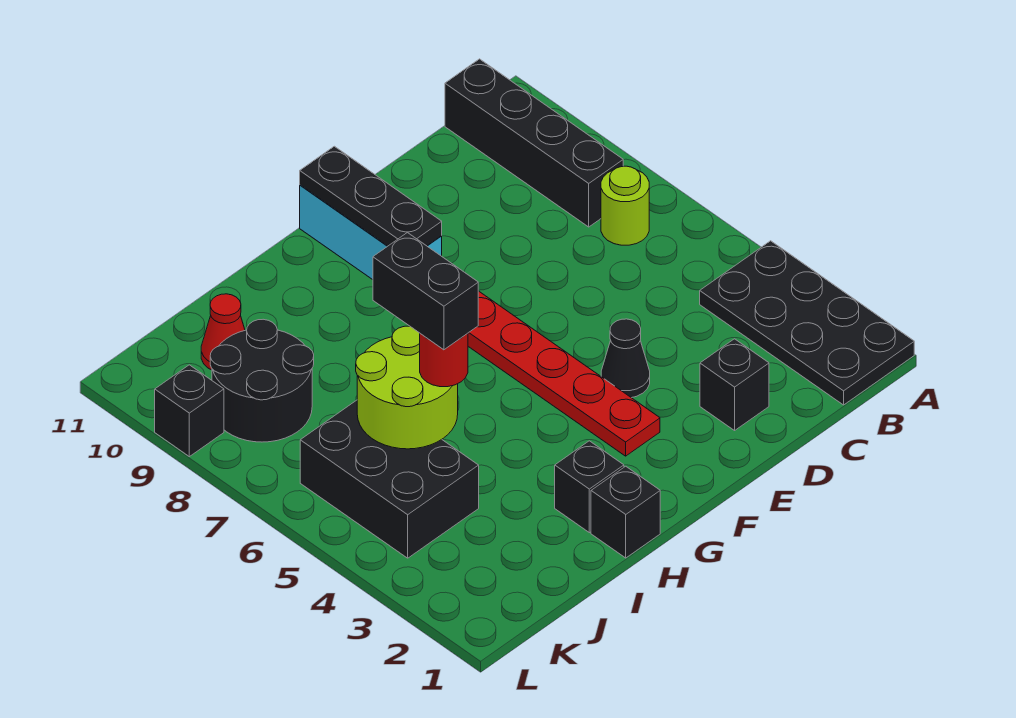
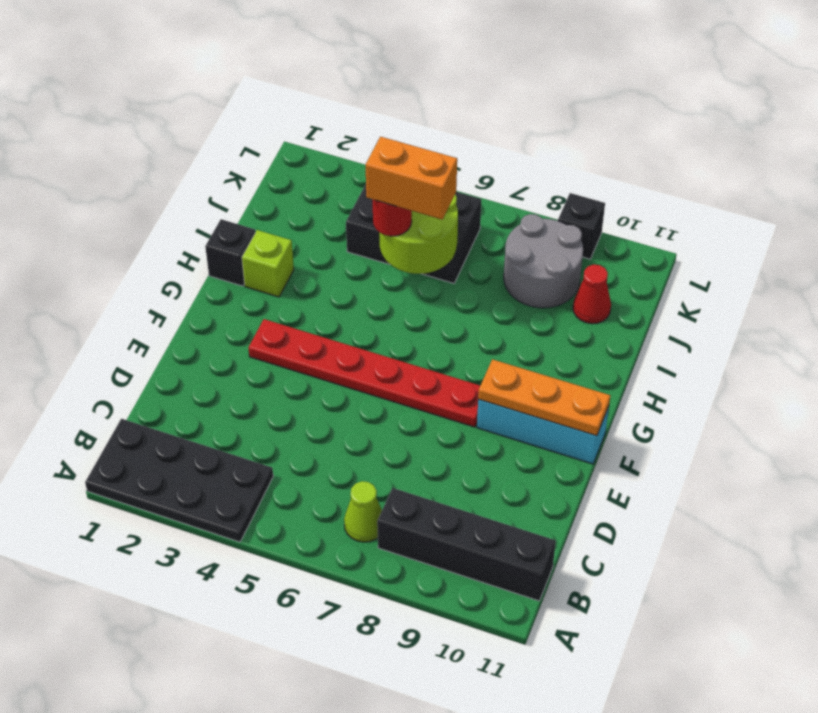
lime round brick B7 level 1 -> lime cone B7 level 1
black brick D2 level 1 -> none
black cone E4 level 1 -> none
black plate F9:F11 level 2 -> orange plate F9:F11 level 2
black brick H2 level 1 -> lime brick H2 level 1
black brick I5:I6 level 4 -> orange brick I5:I6 level 4
black round brick J8:K9 level 1 -> grey round brick J8:K9 level 1

